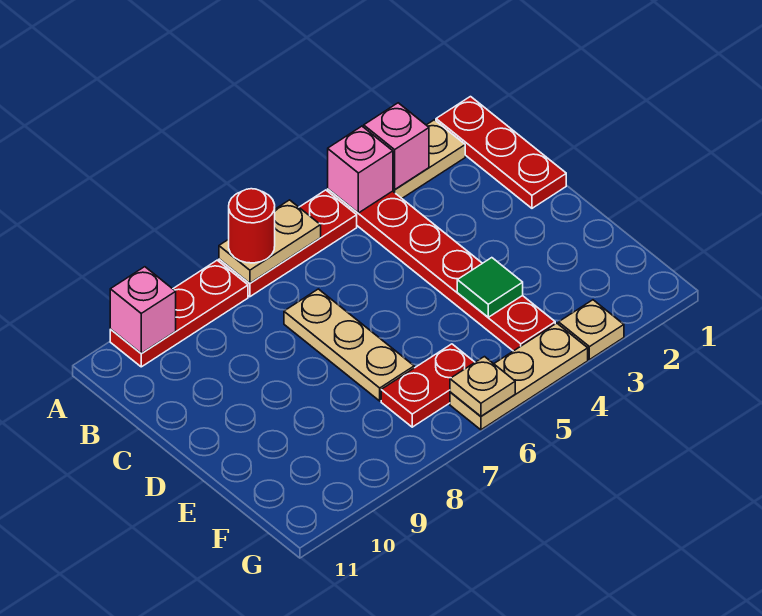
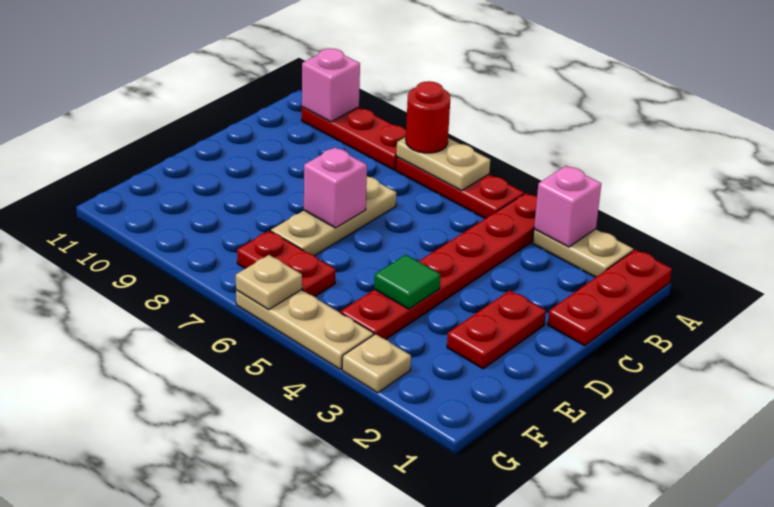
pink brick A4 level 2 -> pink brick D7 level 2
none -> red plate D2:E2 level 1

